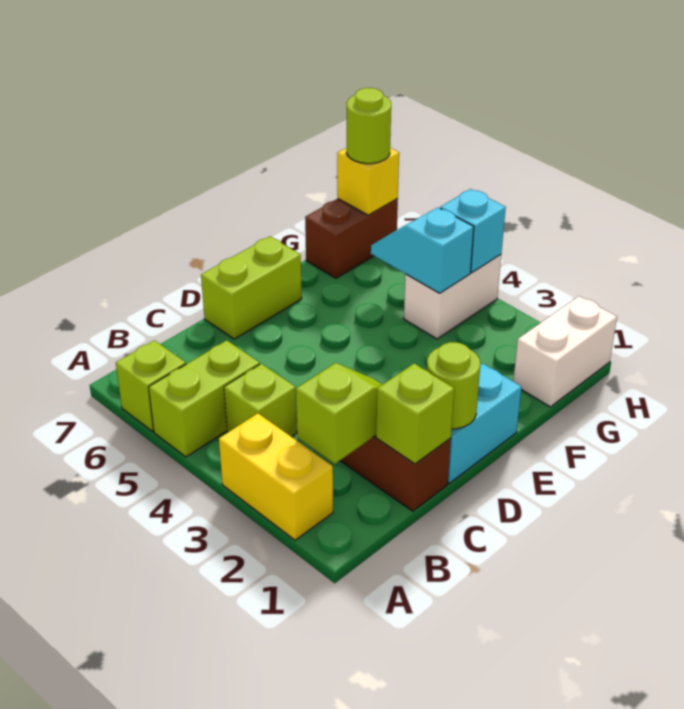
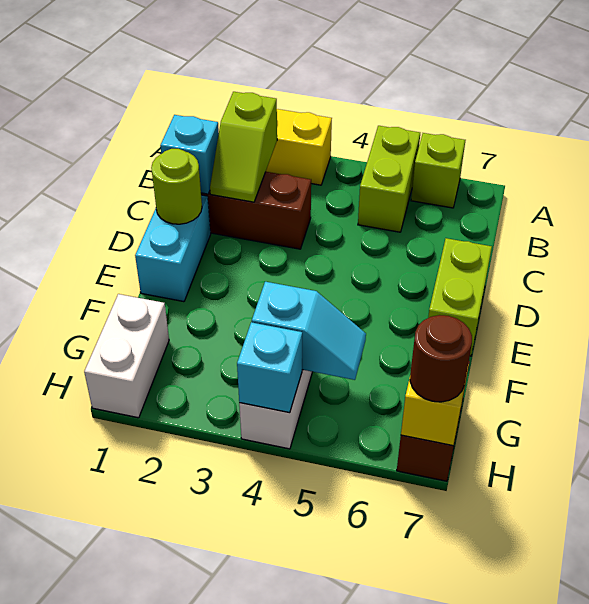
lime brick B4 level 1 -> none
lime brick C1 level 2 -> cyan brick C1 level 2
lime round brick H7 level 3 -> brown round brick H7 level 3

